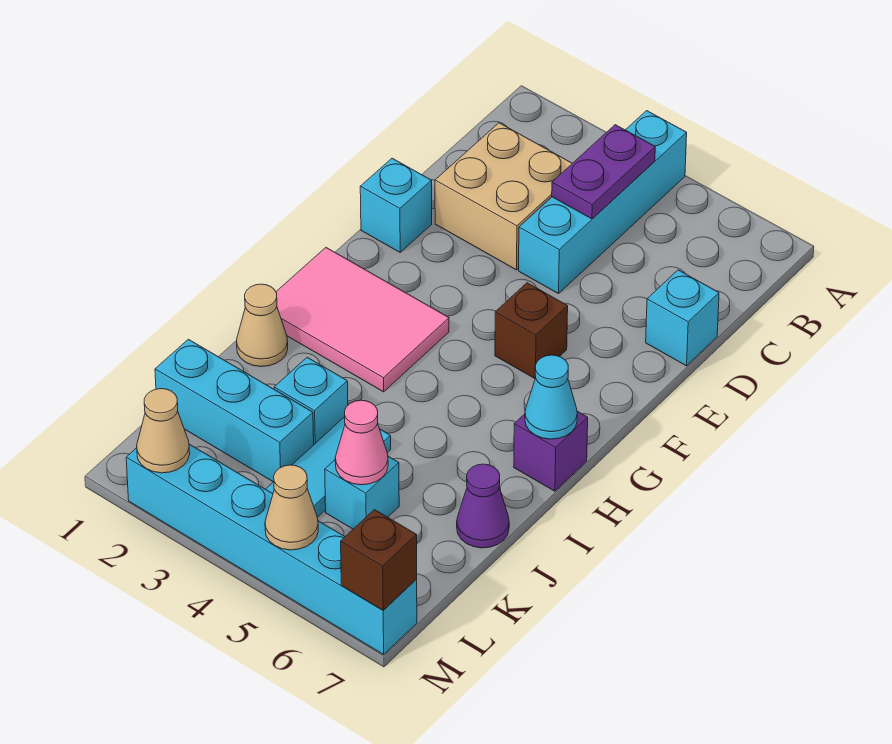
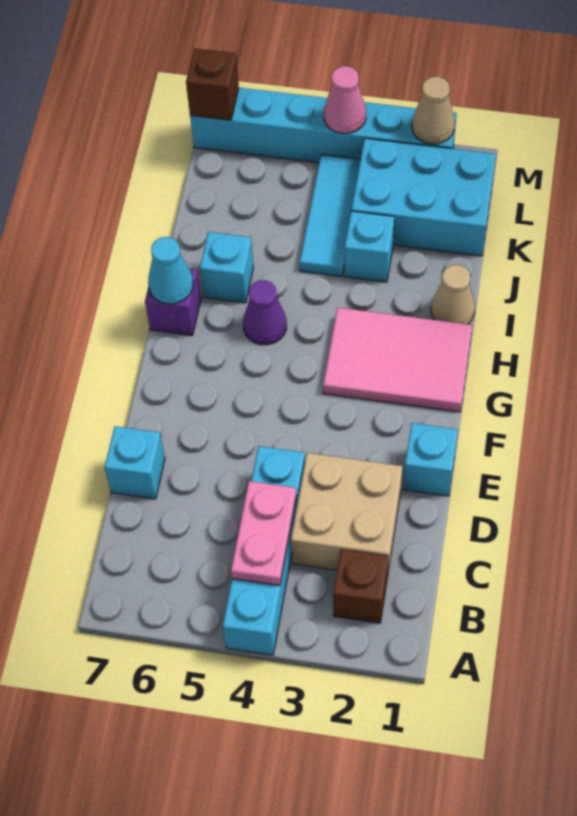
purple plate B4:C4 level 2 -> pink plate B4:C4 level 2
brown brick F5 level 1 -> brown brick B2 level 1
purple cone J7 level 1 -> purple cone H5 level 1
cyan brick K1:K3 level 1 -> cyan brick K1:L3 level 1
cyan brick K5 level 1 -> cyan brick I6 level 1
pink cone K5 level 2 -> pink cone M4 level 2
tan cone M5 level 2 -> none

